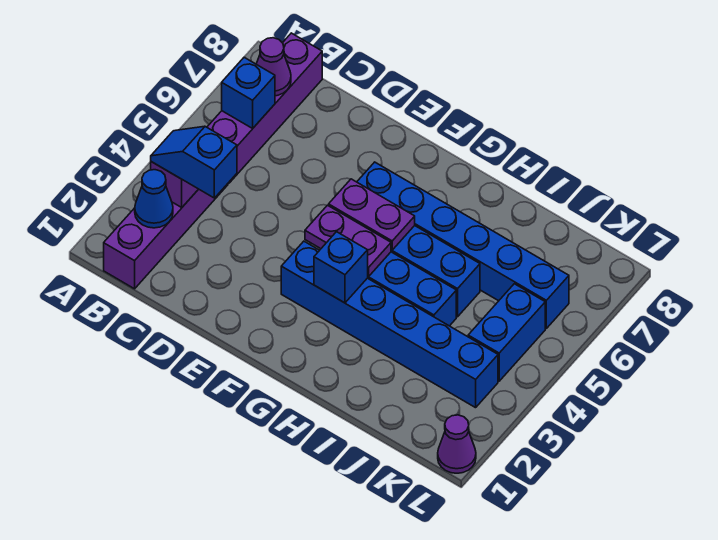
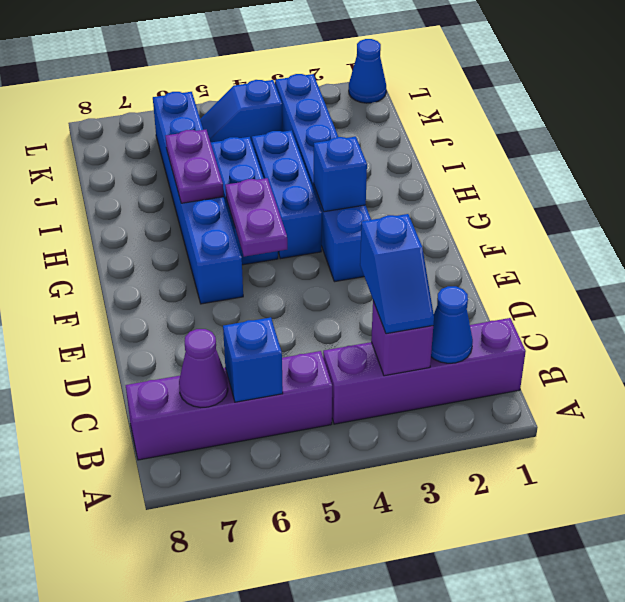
purple plate F4:G4 level 2 -> purple plate H6:I6 level 2
blue brick K4:K5 level 1 -> blue slope K4:K5 level 1 top 4
purple cone L1 level 1 -> blue cone L1 level 1

